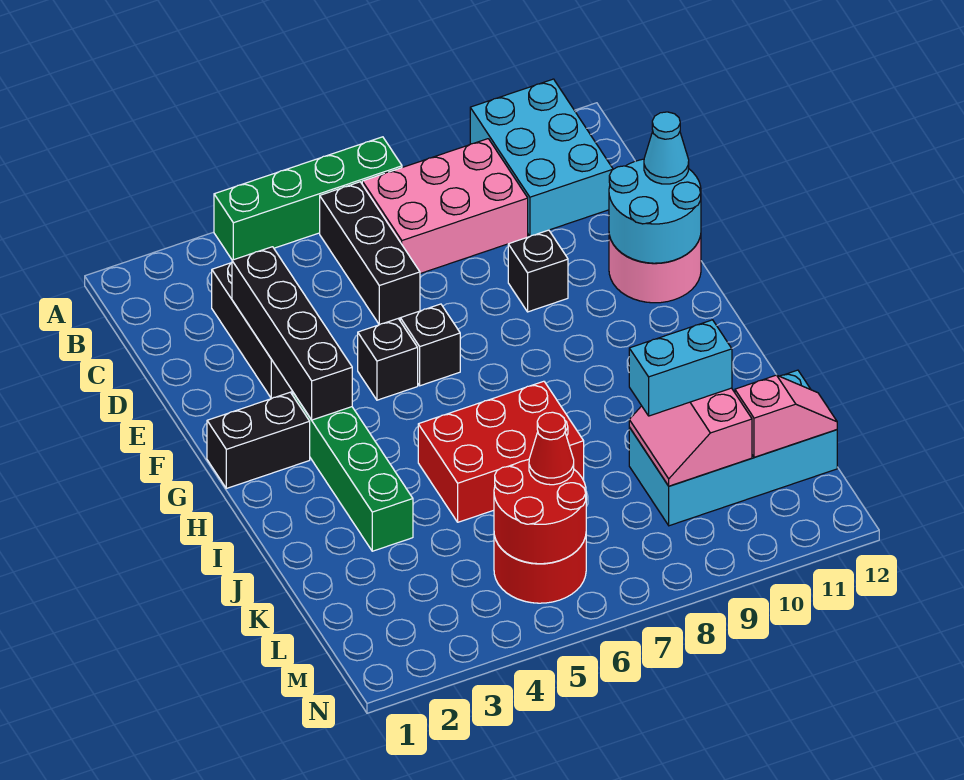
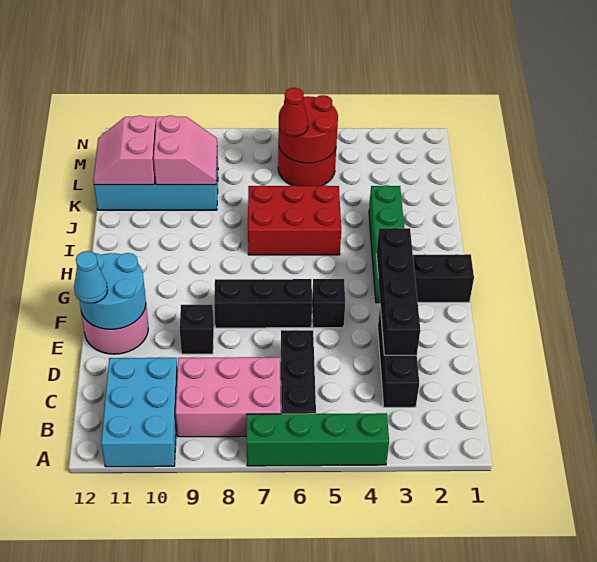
black brick F6 level 1 -> black brick F6:F8 level 1
cyan brick K9:K10 level 3 -> none
pink slope L11:L12 level 2 top 11 -> pink slope K11:L12 level 2 top 11

